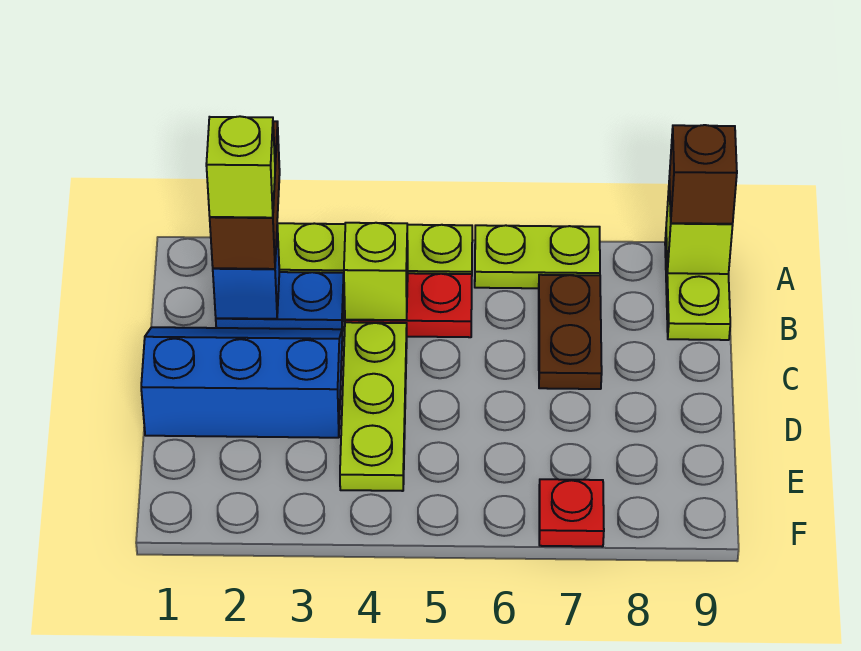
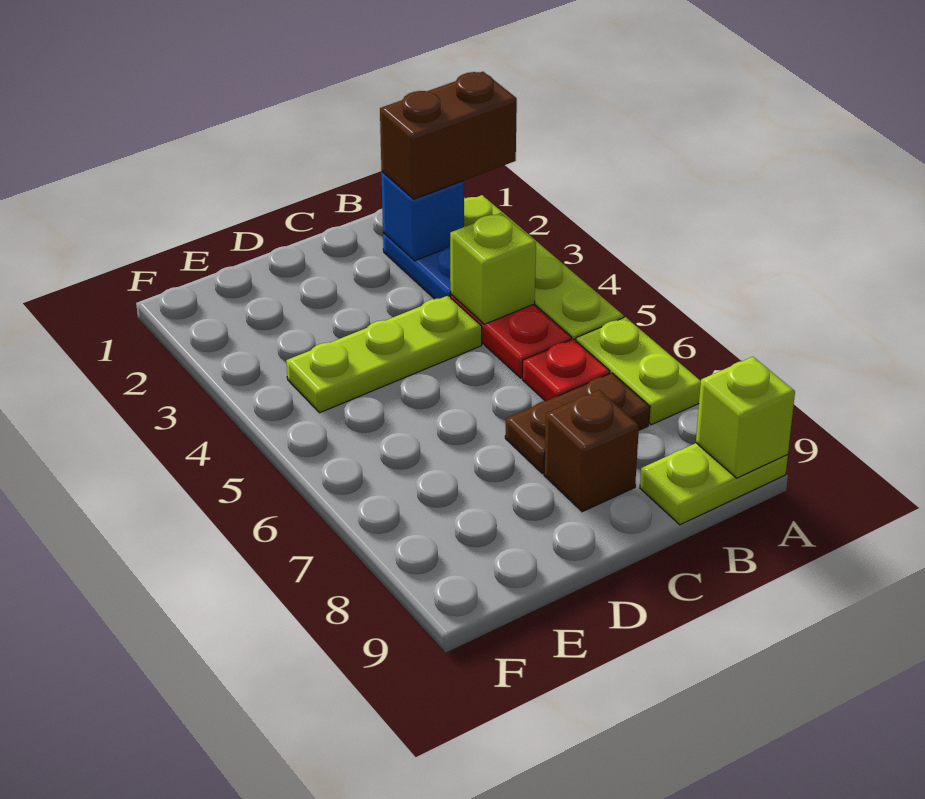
brown brick A9 level 3 -> brown brick C8 level 1
lime brick B2 level 4 -> none
blue slope C1:D3 level 1 top D -> none
red plate F7 level 1 -> red plate B6 level 1

